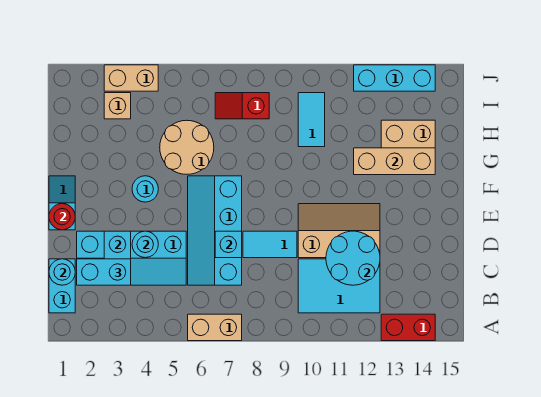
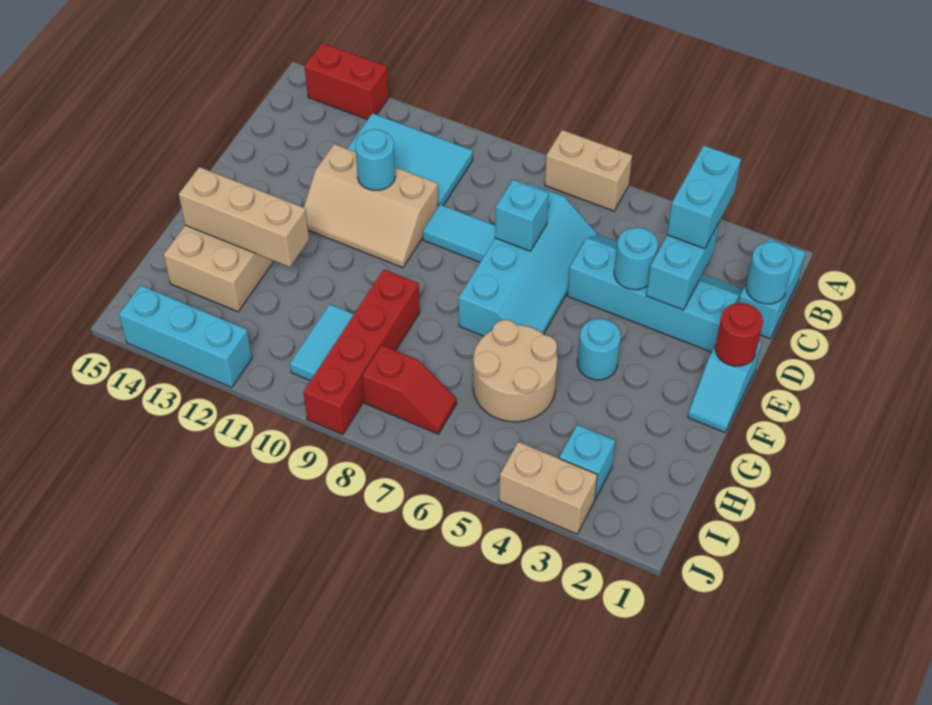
cyan brick C2:C3 level 3 -> cyan brick B3:C3 level 3
cyan round brick C11:D12 level 2 -> cyan round brick D11 level 2
none -> red brick G9:J9 level 1
tan brick I3 level 1 -> cyan brick I3 level 1

